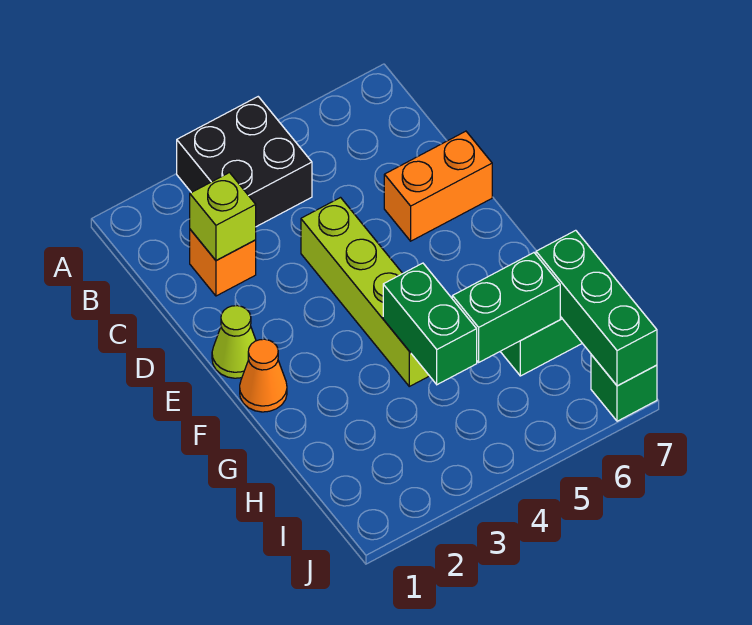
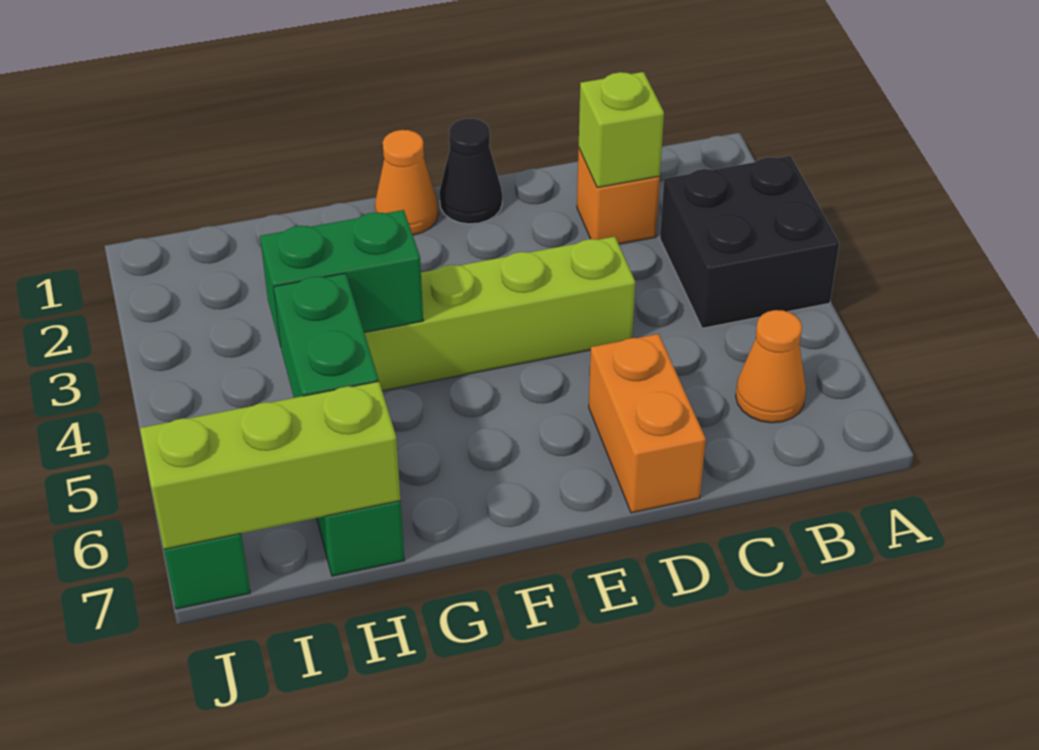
none -> orange cone B6 level 1
lime cone E1 level 1 -> black cone E1 level 1
green brick H7:J7 level 2 -> lime brick H7:J7 level 2

